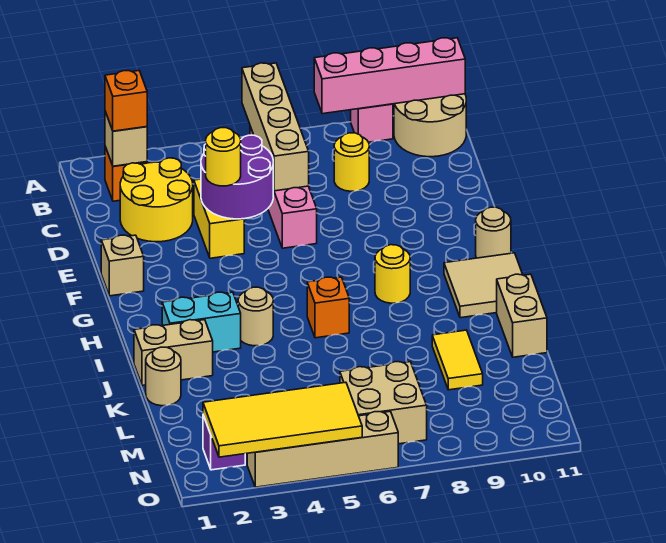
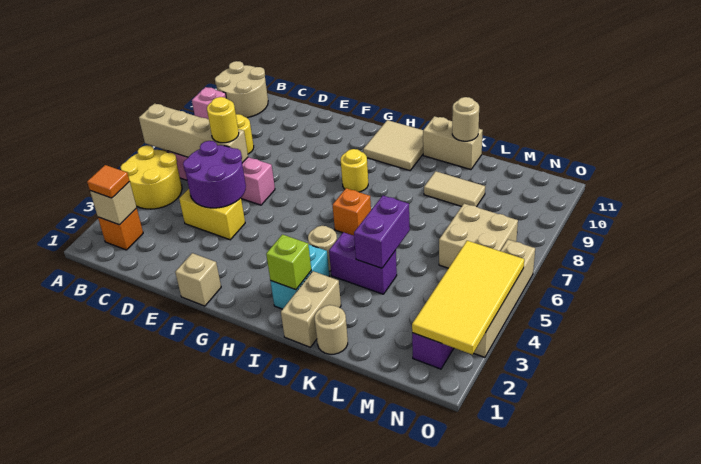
pink brick A8:A11 level 2 -> none
orange brick B2 level 3 -> orange tile B2 level 3
yellow round brick C2:D3 level 1 -> yellow round brick A4:B5 level 1
yellow round brick E4 level 3 -> yellow round brick D6 level 3
tan round brick G11 level 1 -> tan round brick K11 level 2
none -> lime brick I2 level 2
none -> purple brick J4:K4 level 1
none -> purple brick K4:K5 level 2
yellow tile K9:L9 level 1 -> tan tile K9:L9 level 1

